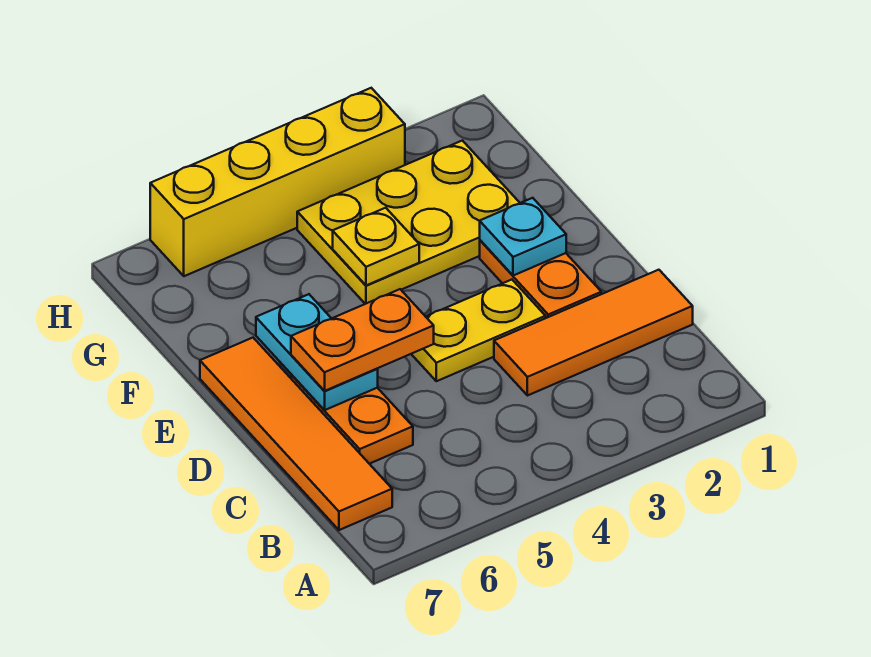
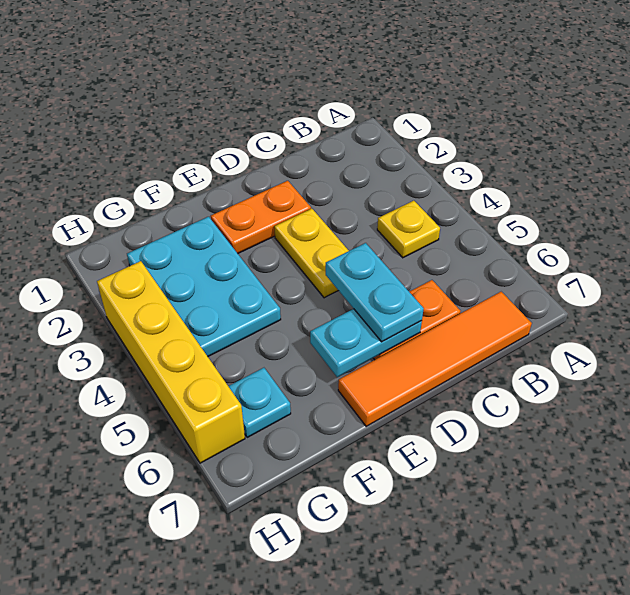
orange tile C1:C3 level 1 -> none
orange plate D5:D6 level 3 -> cyan plate D5:D6 level 3
cyan plate E2 level 2 -> cyan plate G6 level 1
yellow plate F2:G4 level 1 -> cyan plate F2:G4 level 1
yellow plate F4 level 2 -> yellow plate B4 level 1

